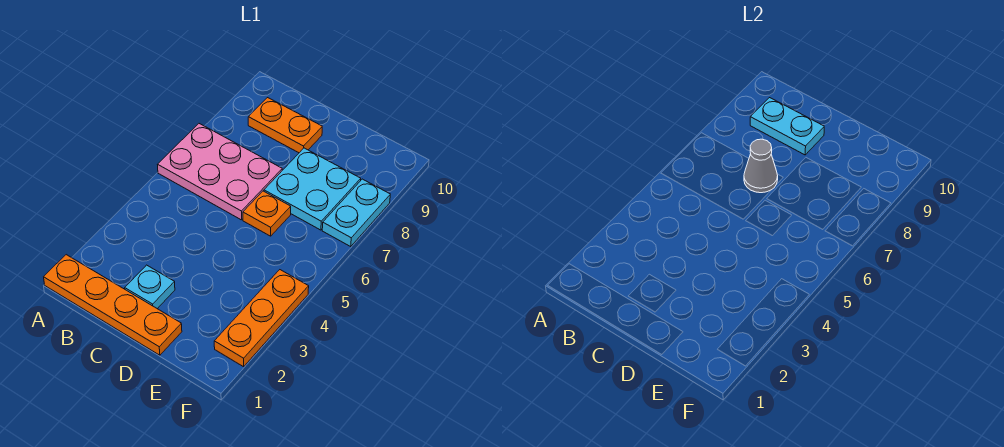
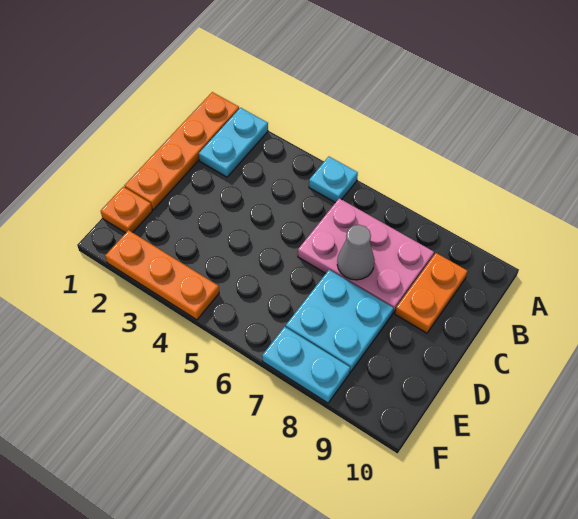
pink plate A6:C7 level 1 -> pink plate B6:C8 level 1
cyan plate B9:C9 level 2 -> cyan plate A2:B2 level 1
cyan plate C2 level 1 -> cyan plate A5 level 1
orange plate D6 level 1 -> orange plate E1 level 1

